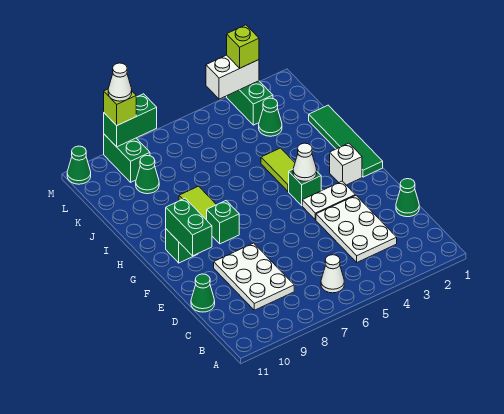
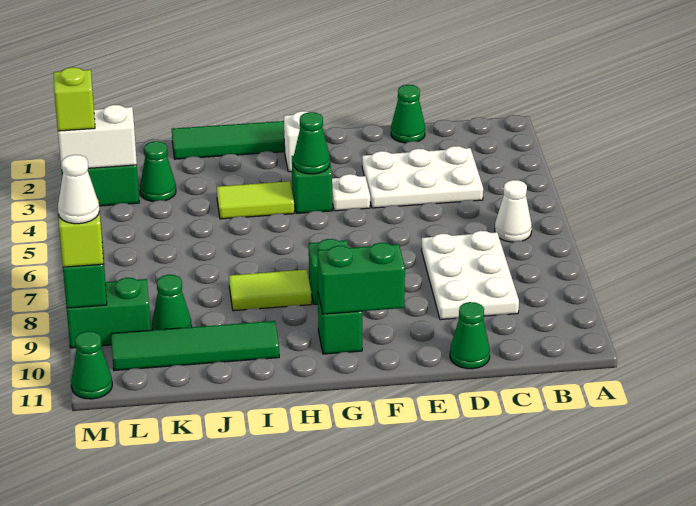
white plate C8:E9 level 1 -> white plate C7:D9 level 1
white plate F3:F4 level 1 -> white plate F4 level 1
white cone G4 level 2 -> green cone G4 level 2
none -> green tile I10:L10 level 1
white brick M3:M4 level 2 -> white brick L3:M3 level 2

